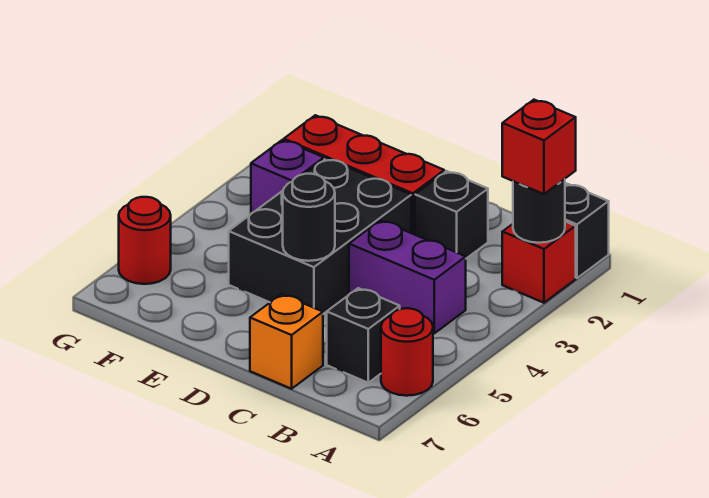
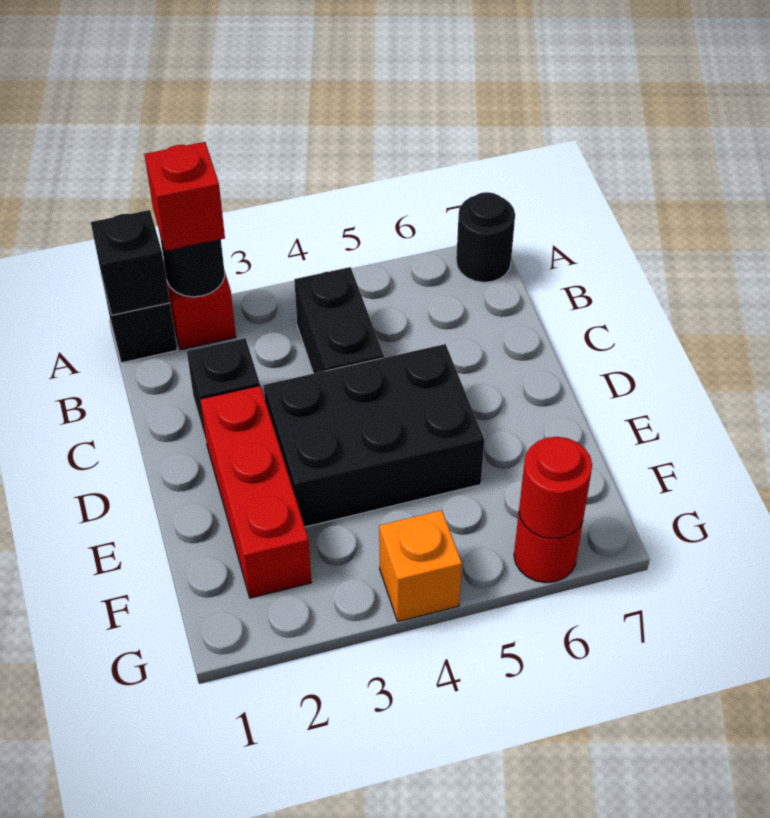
red round brick A6 level 1 -> red round brick G6 level 2
purple brick B4:C4 level 1 -> black brick B4:C4 level 1
black brick B6 level 1 -> black brick A1 level 2
orange brick C7 level 1 -> orange brick G4 level 1
black round brick D5 level 2 -> black round brick A7 level 1
purple brick F3 level 1 -> none

